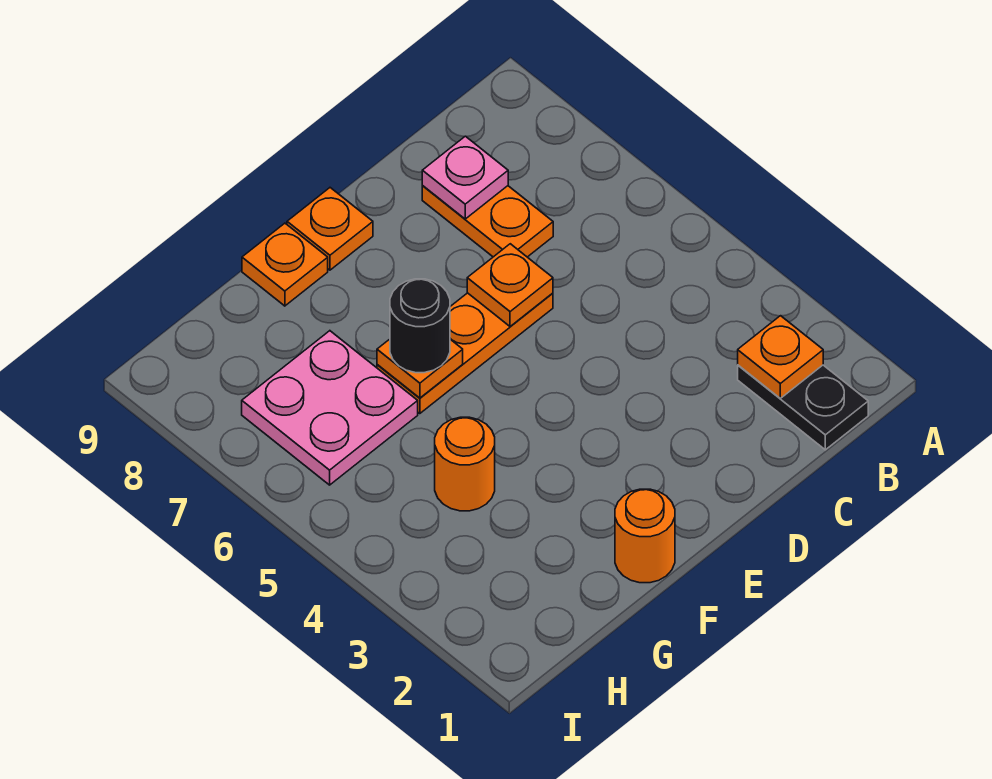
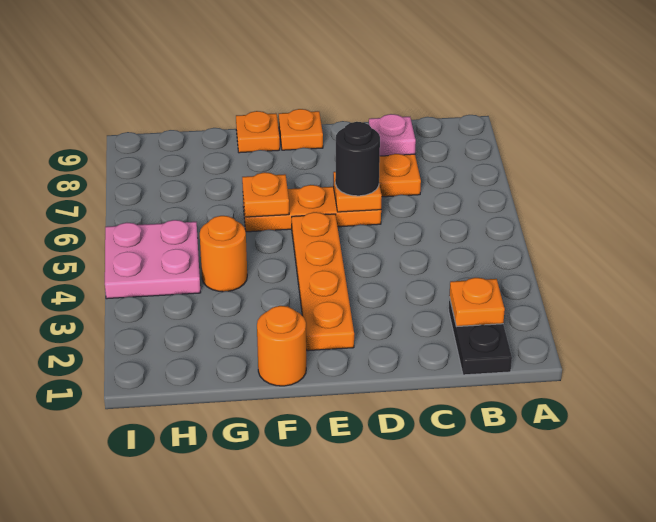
none -> orange plate E2:E5 level 1
black round brick F6 level 3 -> black round brick D6 level 3
pink plate G6:H7 level 1 -> pink plate H4:I5 level 1

